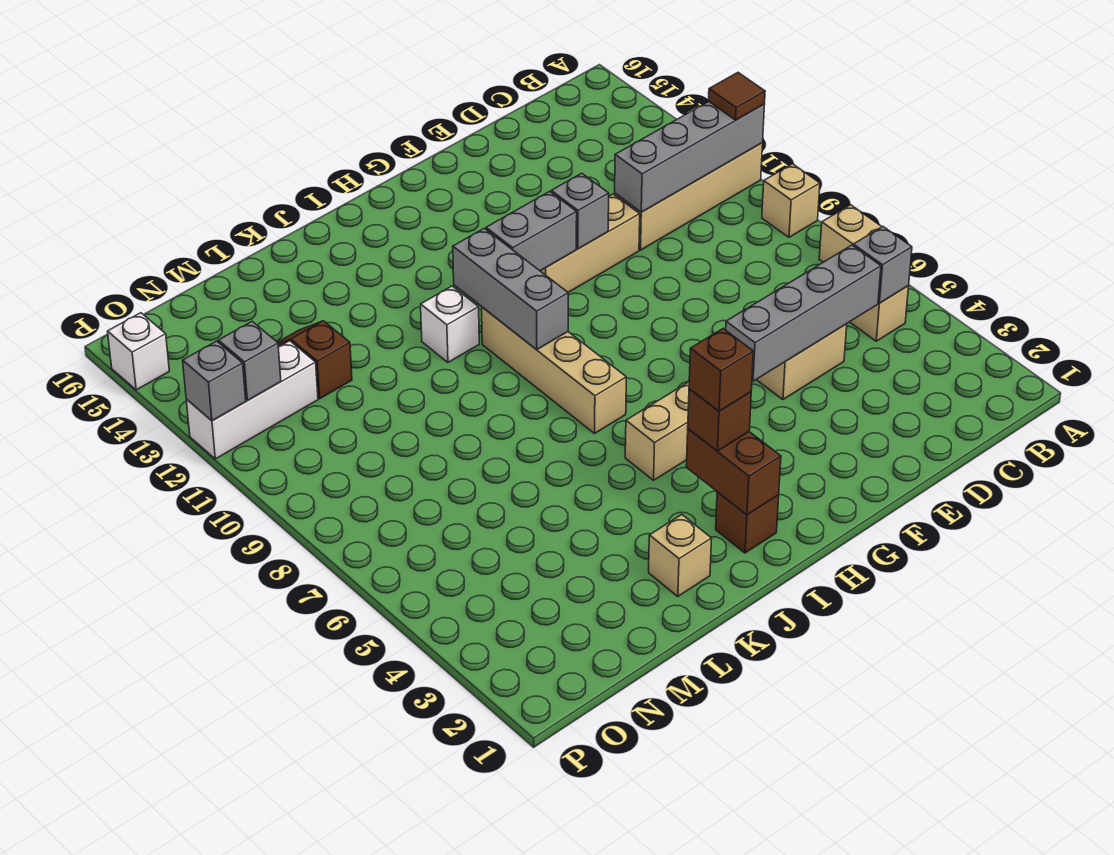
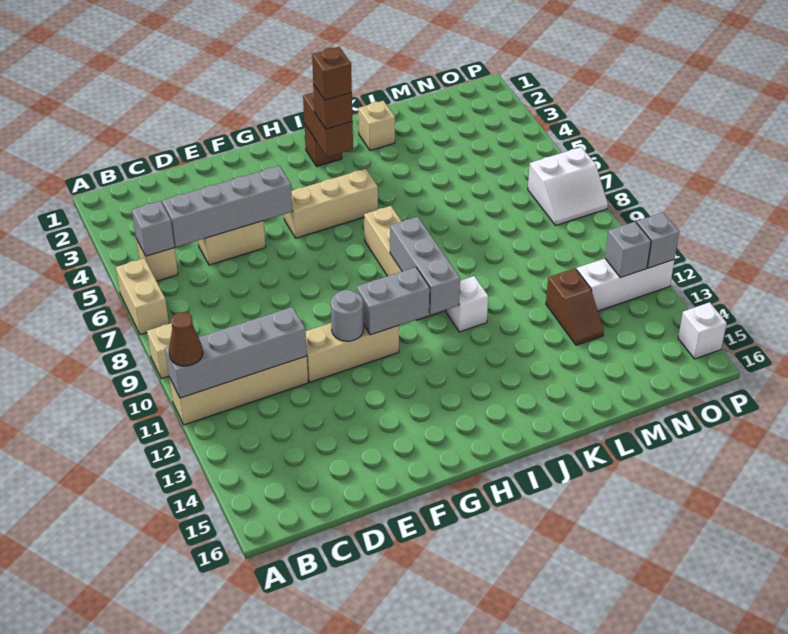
brown tile A11 level 3 -> brown cone A11 level 3
grey brick F11 level 2 -> grey round brick F11 level 2
none -> white slope O7:P8 level 1 top 7

